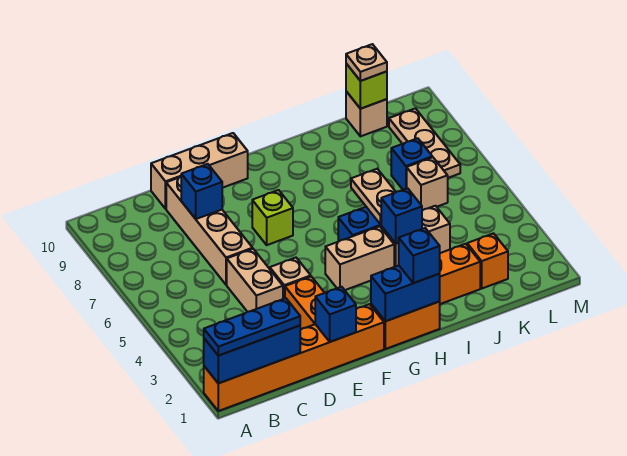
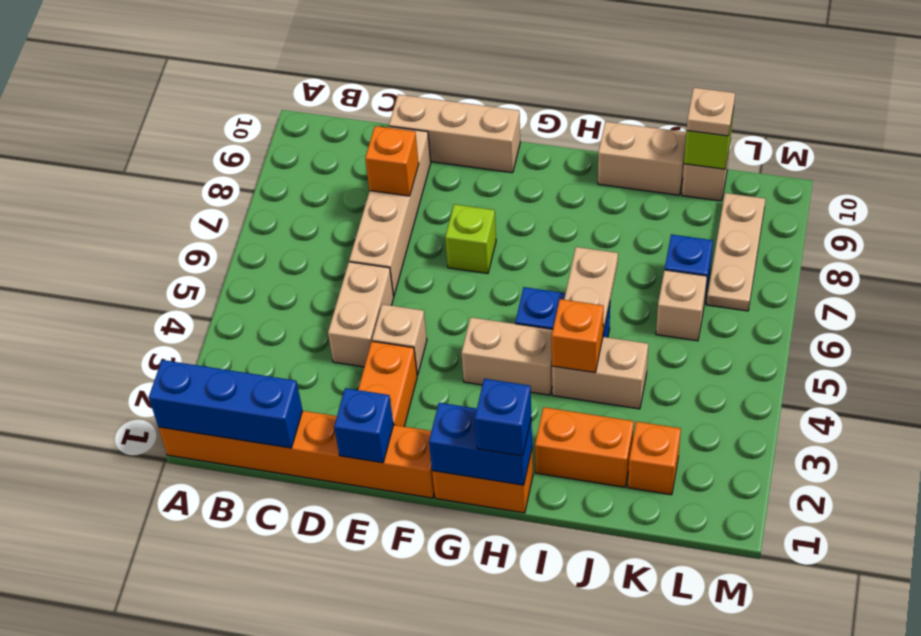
blue plate A1:C1 level 3 -> none
blue brick D8 level 2 -> orange brick D8 level 2
blue brick I4 level 2 -> orange brick I4 level 2
none -> tan brick I10:J10 level 1

